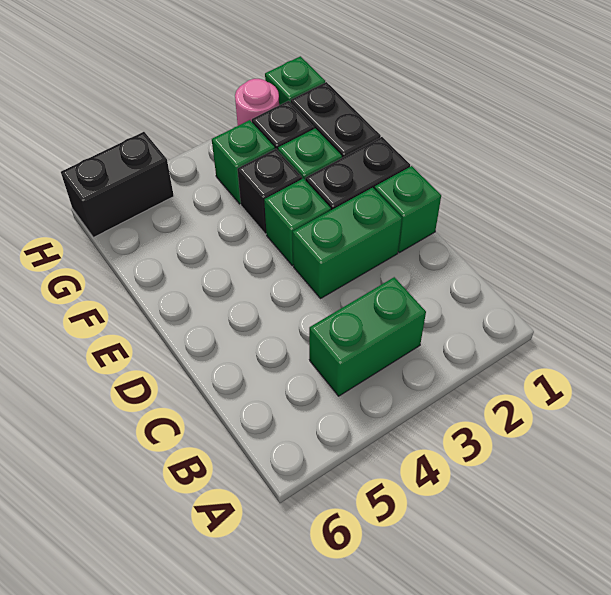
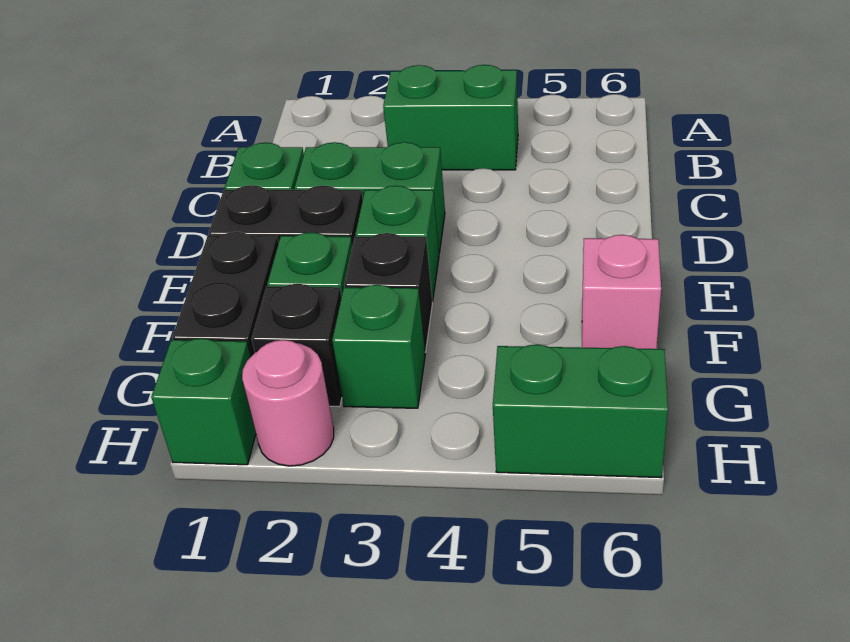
none -> pink brick F6 level 1
black brick H5:H6 level 1 -> green brick H5:H6 level 1

